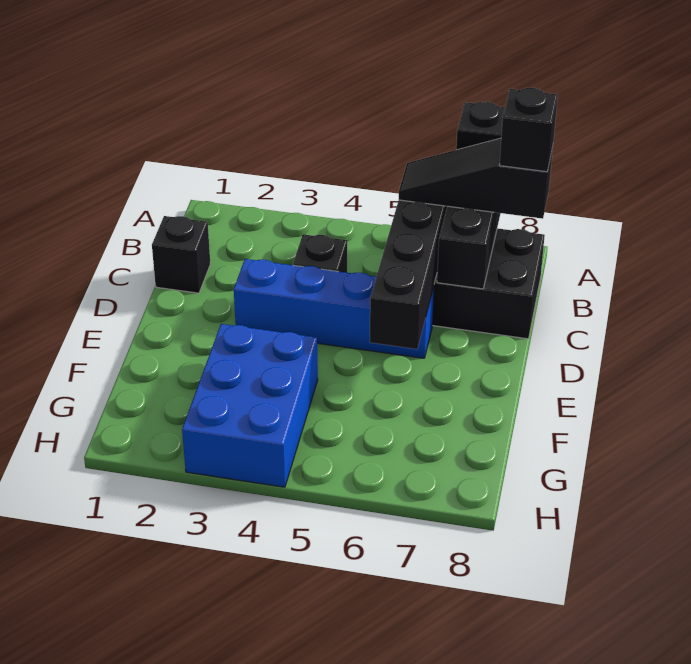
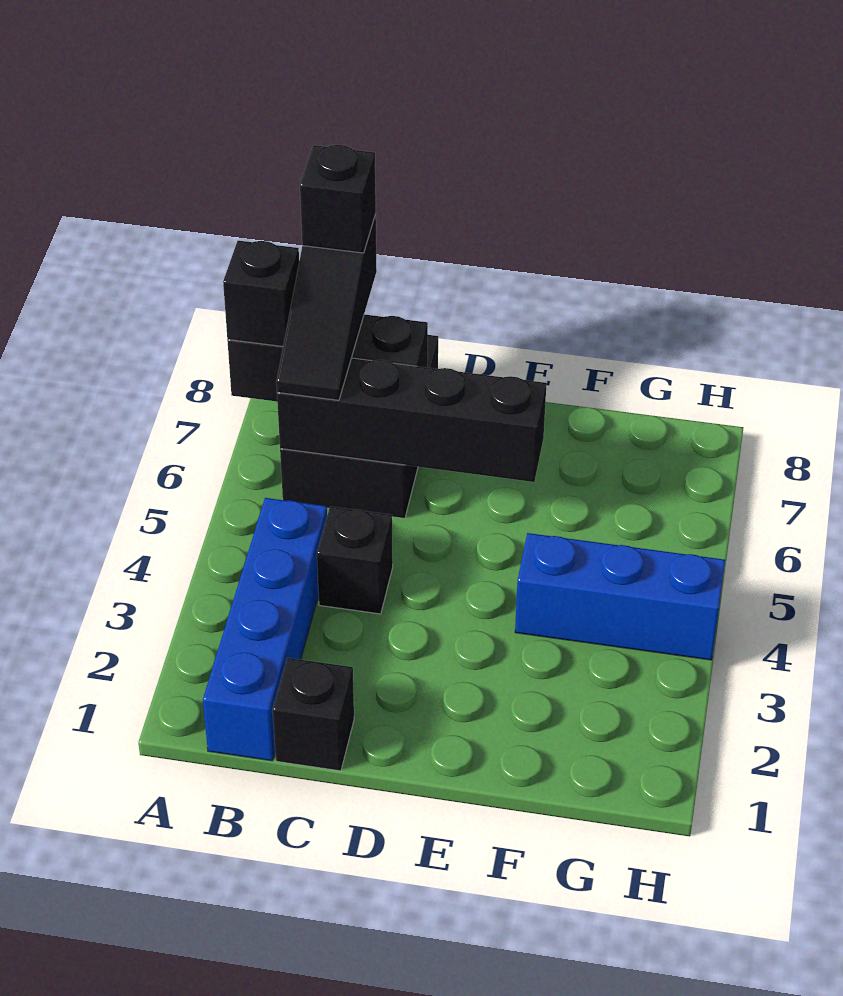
blue brick D3:D6 level 1 -> blue brick B1:B4 level 1
blue brick F3:H4 level 1 -> blue brick F4:H4 level 1

